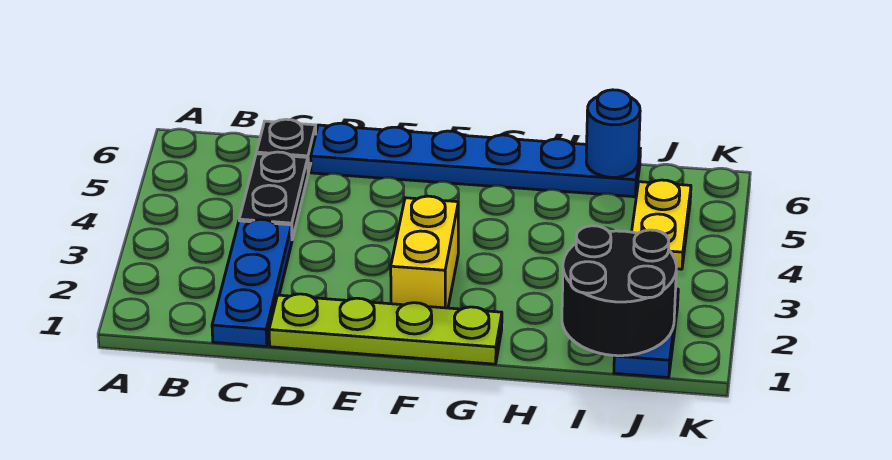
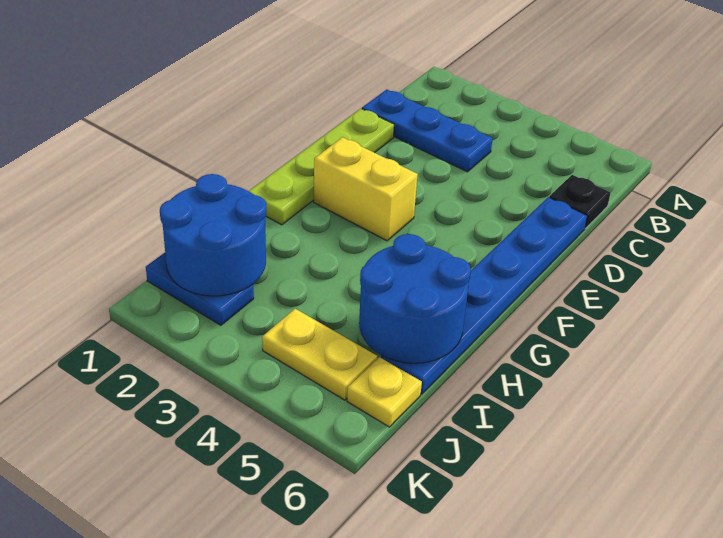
black plate C4:C5 level 1 -> none
black round brick I1:J2 level 2 -> blue round brick I1:J2 level 2
blue round brick I6 level 2 -> blue round brick H5:I6 level 2
none -> yellow plate J6 level 1

